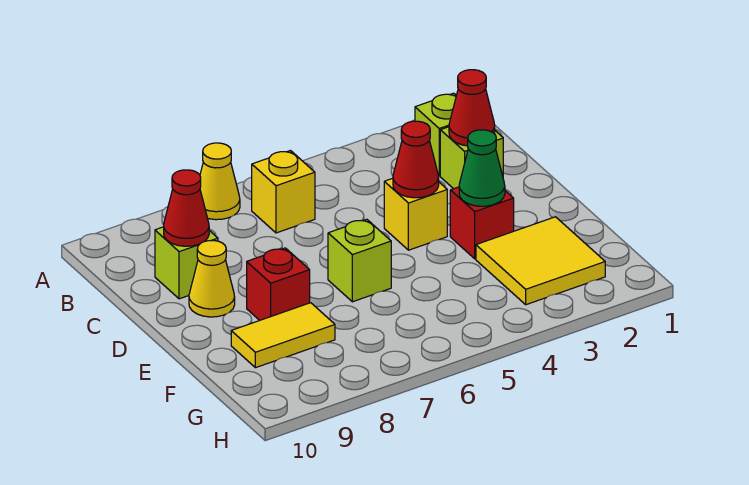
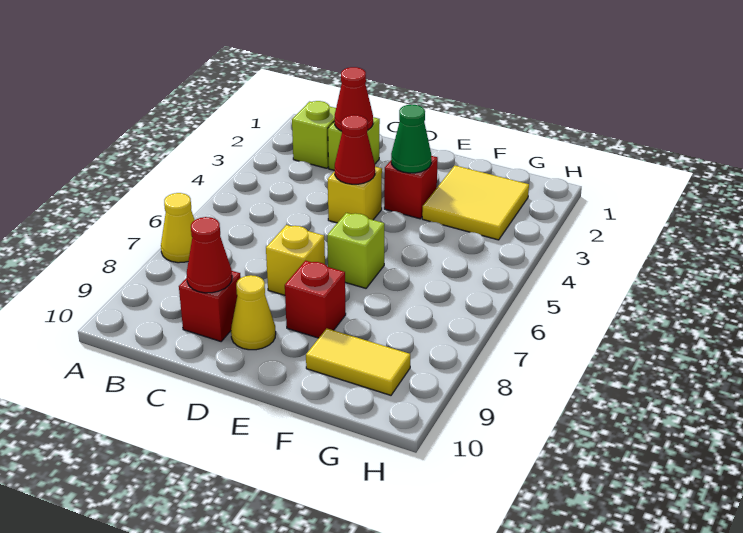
yellow brick B6 level 1 -> yellow brick D7 level 1
lime brick C9 level 1 -> red brick C9 level 1
yellow tile F8:F9 level 1 -> yellow tile F9:G9 level 1

